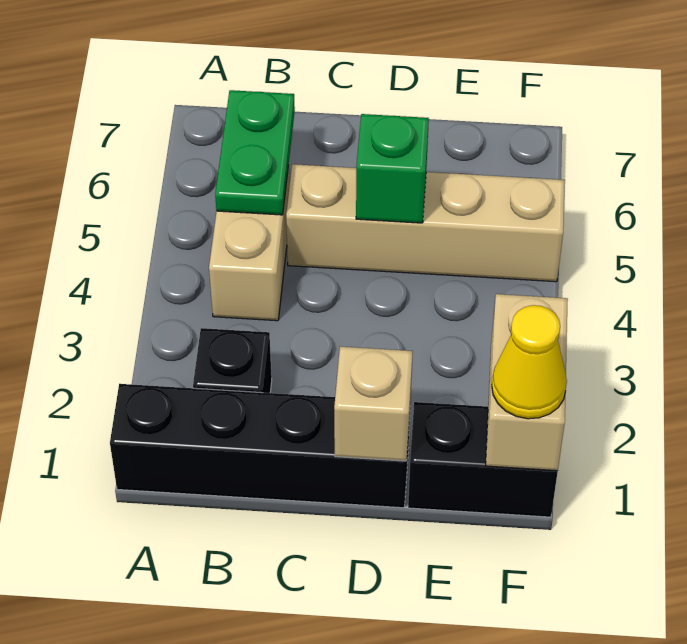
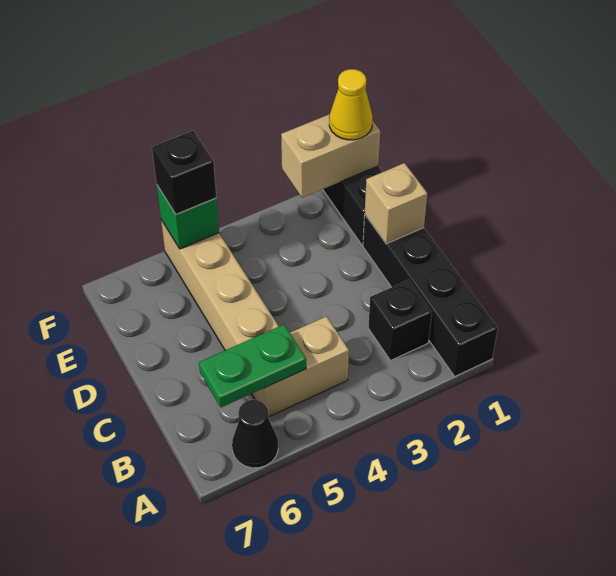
none -> black cone A6 level 1
green brick D5 level 2 -> green brick F5 level 2
none -> black brick F5 level 3

